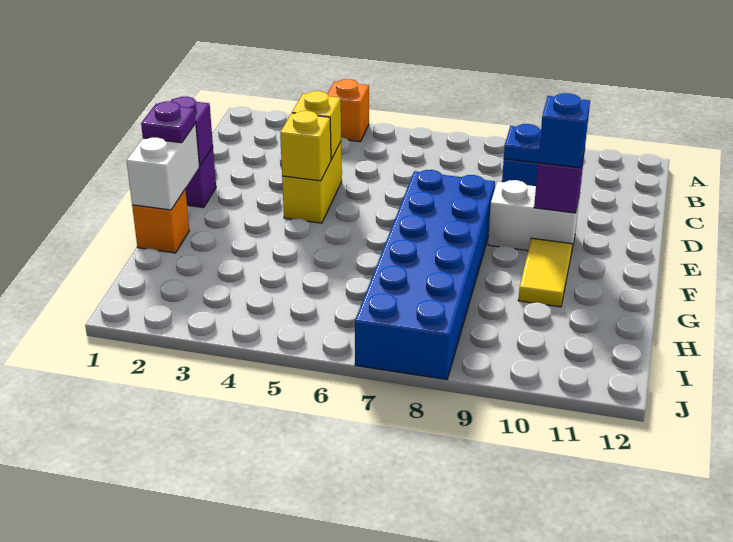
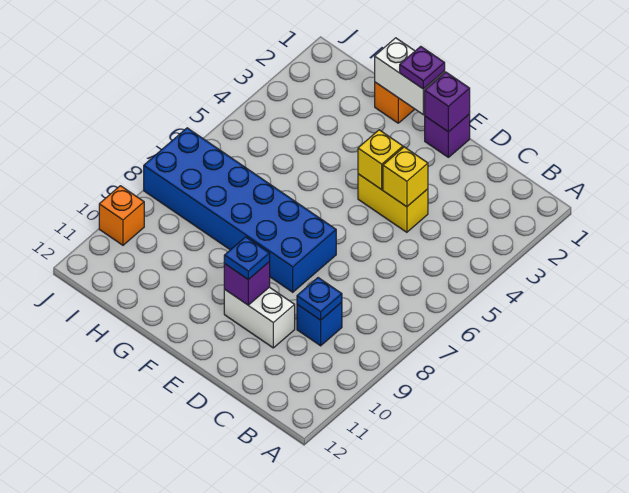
orange brick A4 level 1 -> orange brick J10 level 1
white brick E9:E10 level 1 -> white brick D10:E10 level 1
blue brick E10 level 3 -> blue plate E10 level 3
yellow tile F10:G10 level 1 -> none

